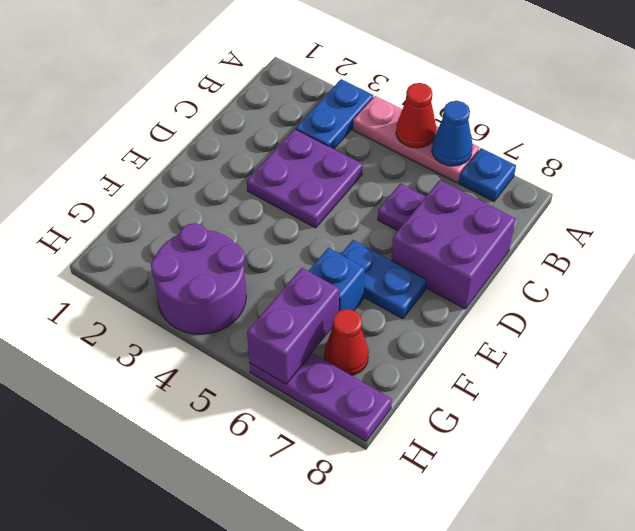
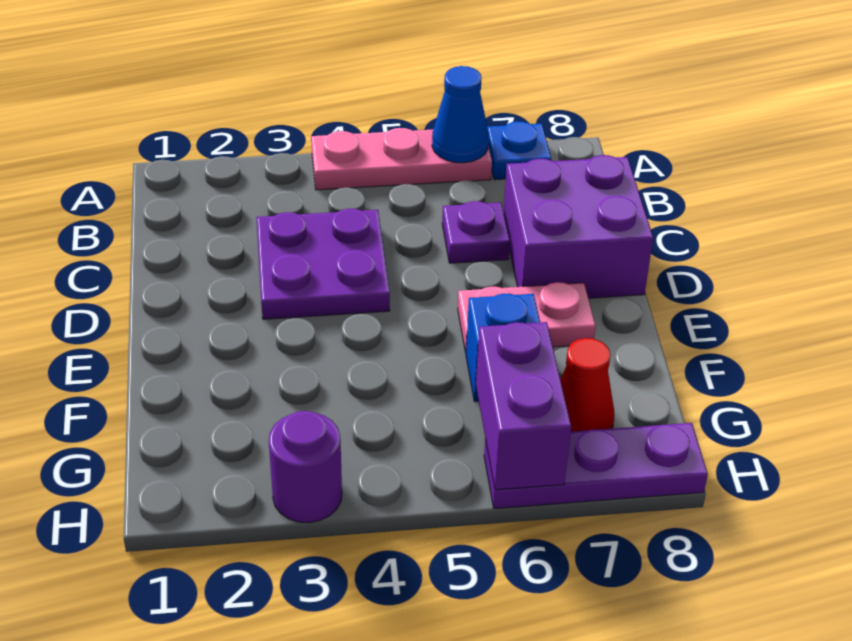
blue plate A3:B3 level 1 -> none
red cone A5 level 2 -> none
blue plate E6:E7 level 1 -> pink plate E6:E7 level 1
purple round brick G3:H4 level 1 -> purple round brick H3 level 1

